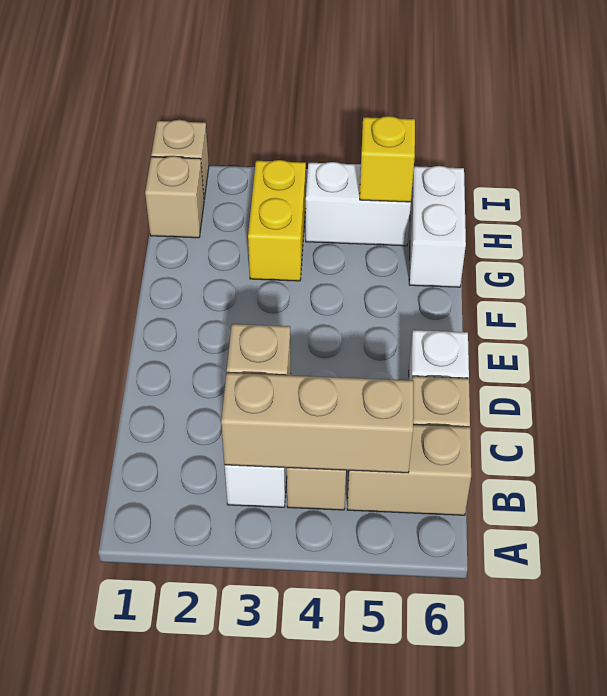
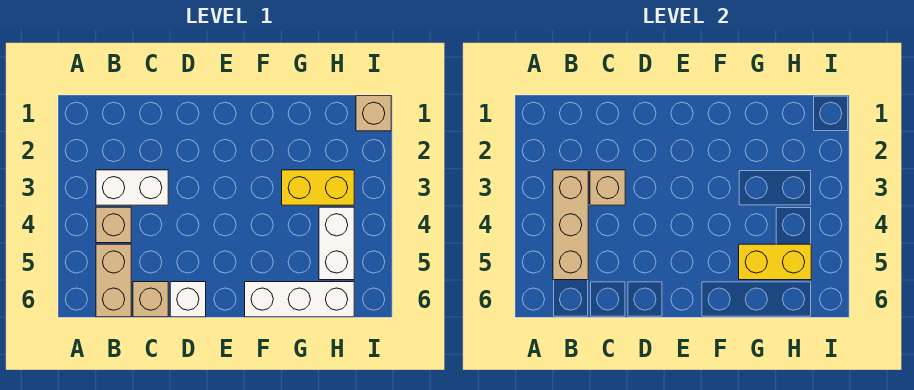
white brick G6:H6 level 1 -> white brick F6:H6 level 1
tan brick H1 level 1 -> none
yellow brick H5 level 2 -> yellow brick G5:H5 level 2

